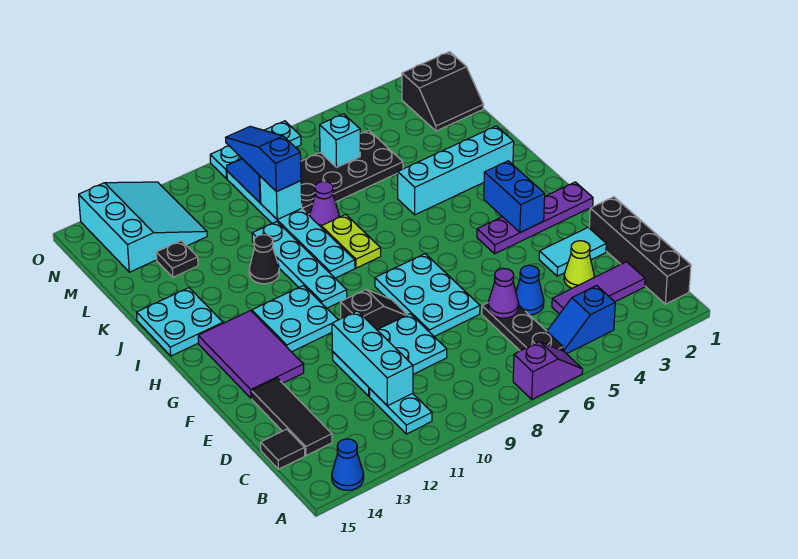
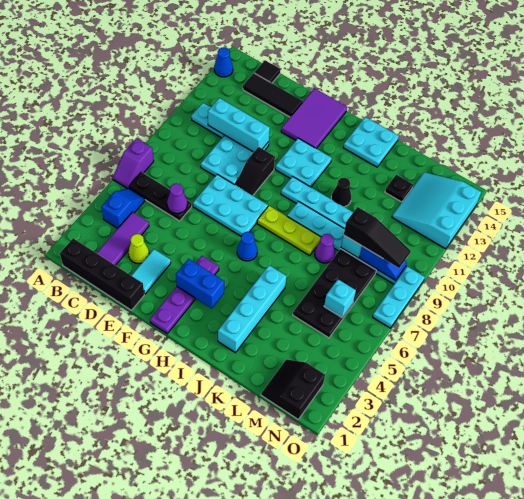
blue cone D5 level 1 -> blue cone H6 level 1
purple tile F13:H14 level 1 -> purple tile F13:G15 level 1
lime plate I8:J8 level 1 -> lime plate H8:J8 level 1
blue slope L9:N9 level 3 top L -> black slope L9:N9 level 3 top L
cyan slope M12:O14 level 1 top 14 -> cyan slope M12:O14 level 1 top O

